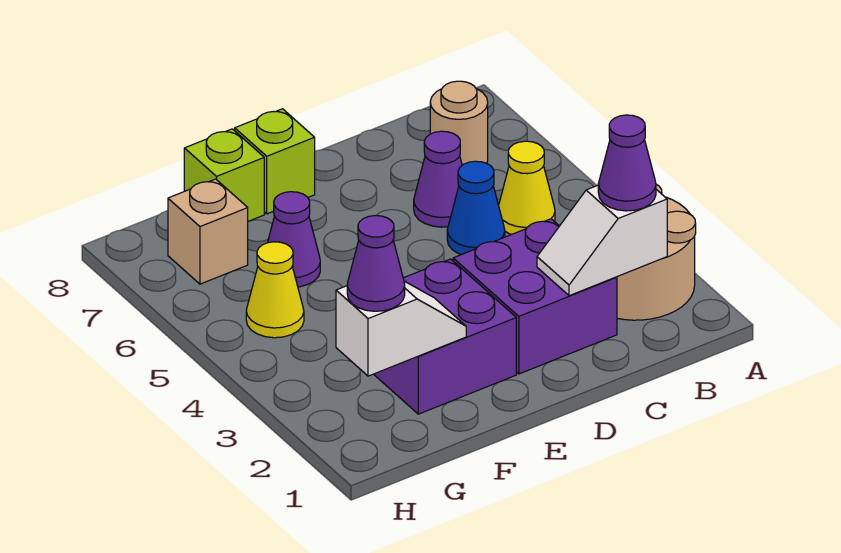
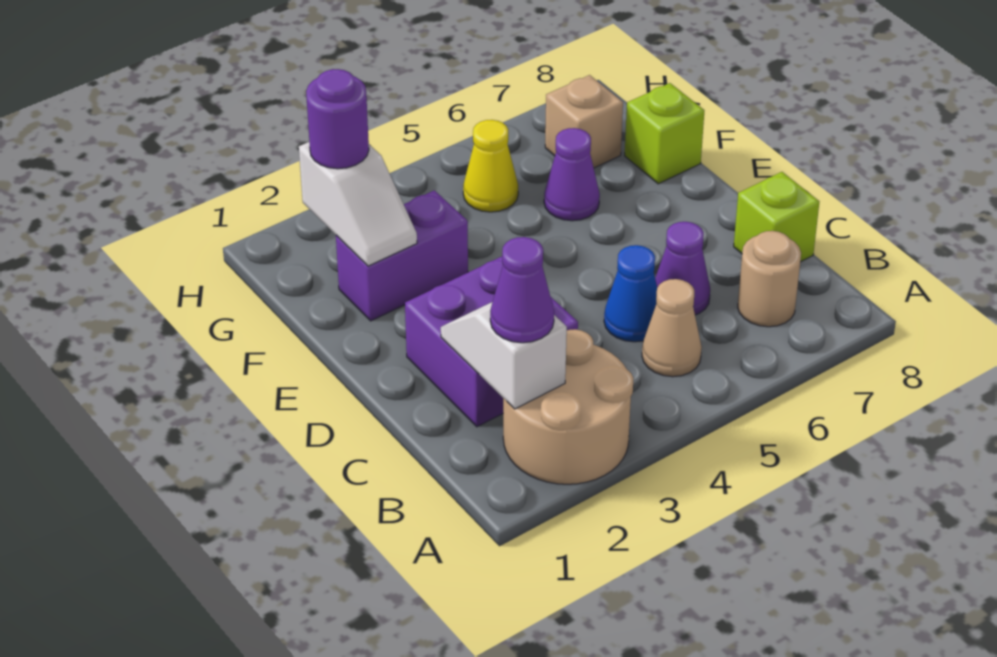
yellow cone B5 level 1 -> tan cone B5 level 1
purple brick E2:F3 level 1 -> purple brick F2:F3 level 1
lime brick E8 level 1 -> lime brick C8 level 1
purple cone G2 level 3 -> purple round brick G2 level 3

